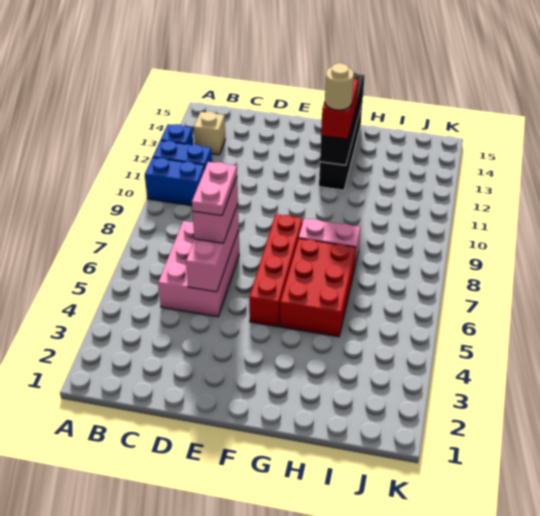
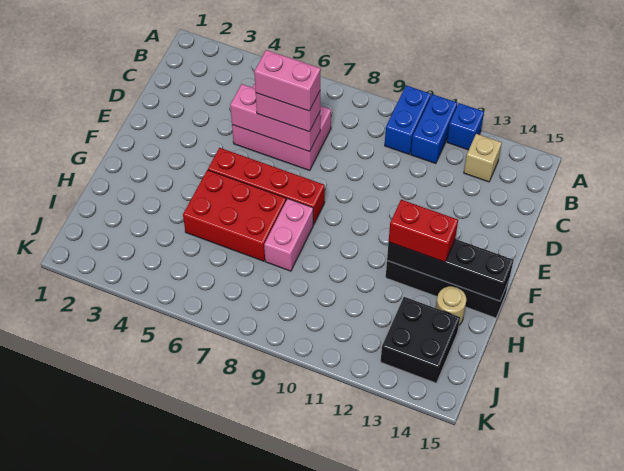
pink plate D6:D7 level 4 -> pink brick D6:D7 level 4
tan round brick G12 level 4 -> tan round brick H14 level 1
none -> black brick I13:J14 level 1

